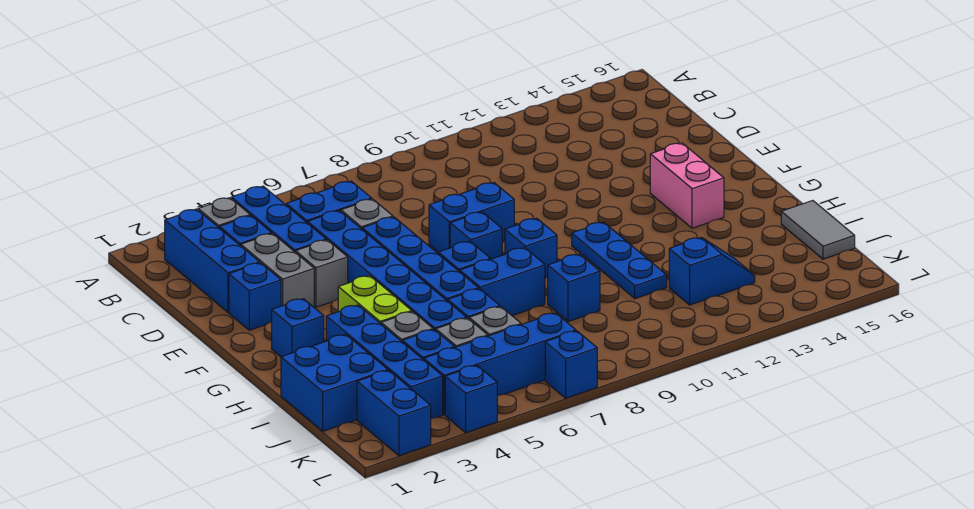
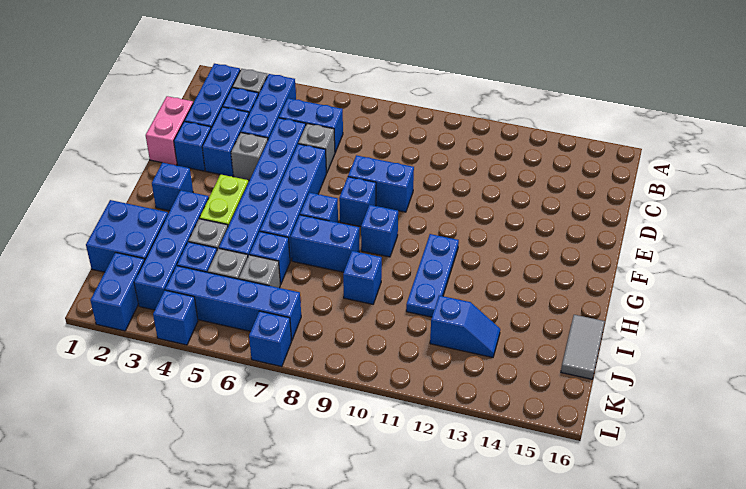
grey brick D3:E3 level 1 -> blue brick D3:E3 level 1
pink brick F14:G14 level 1 -> pink brick D1:E1 level 1

